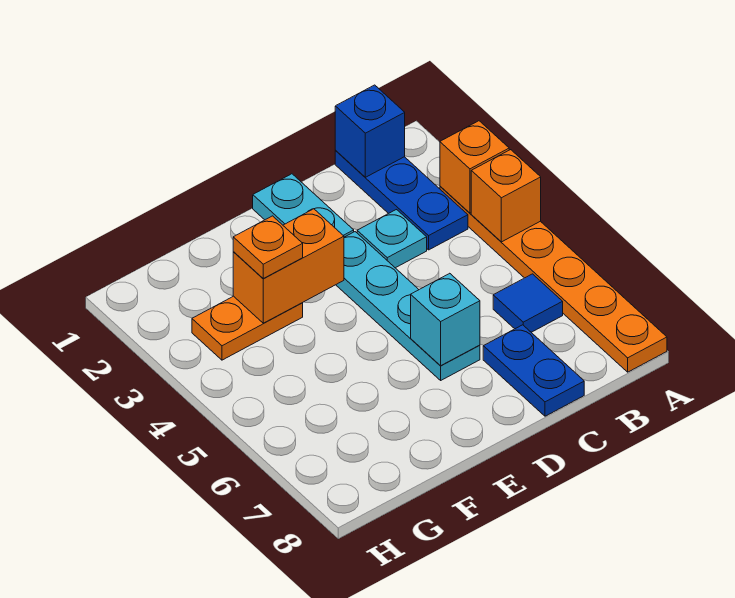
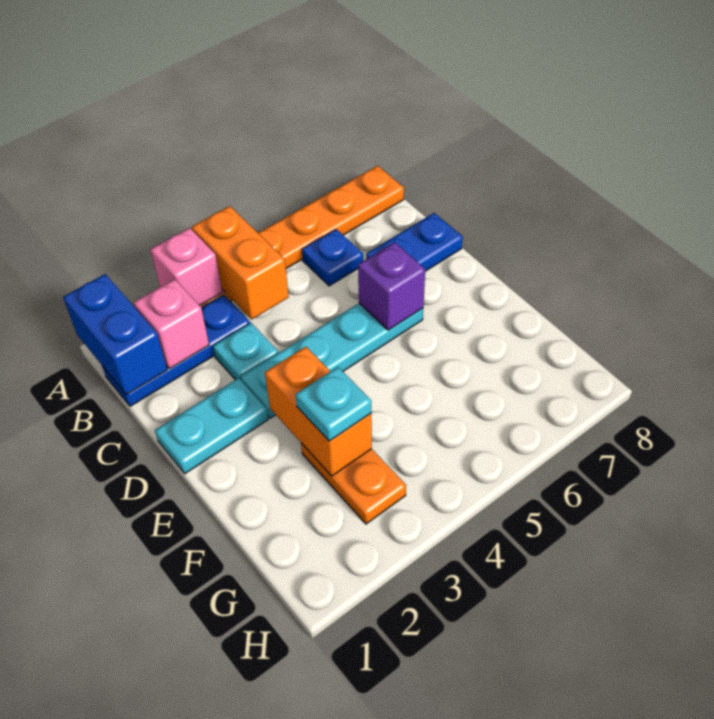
orange brick A3 level 2 -> pink brick A3 level 2
orange brick A4 level 2 -> orange brick A4:B4 level 2
blue brick B1 level 2 -> blue brick A1:B1 level 2
none -> pink brick B2 level 2
blue tile B6 level 1 -> blue plate B6 level 1
cyan brick D6 level 2 -> purple brick D6 level 2
orange plate F3 level 3 -> cyan plate F3 level 3

